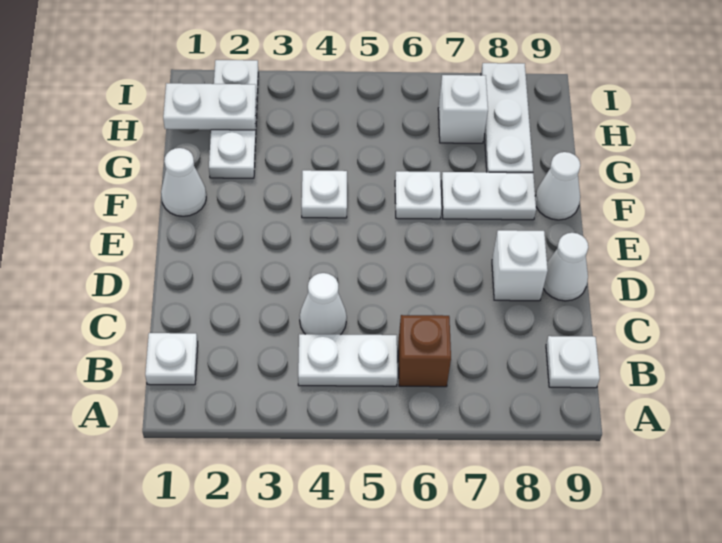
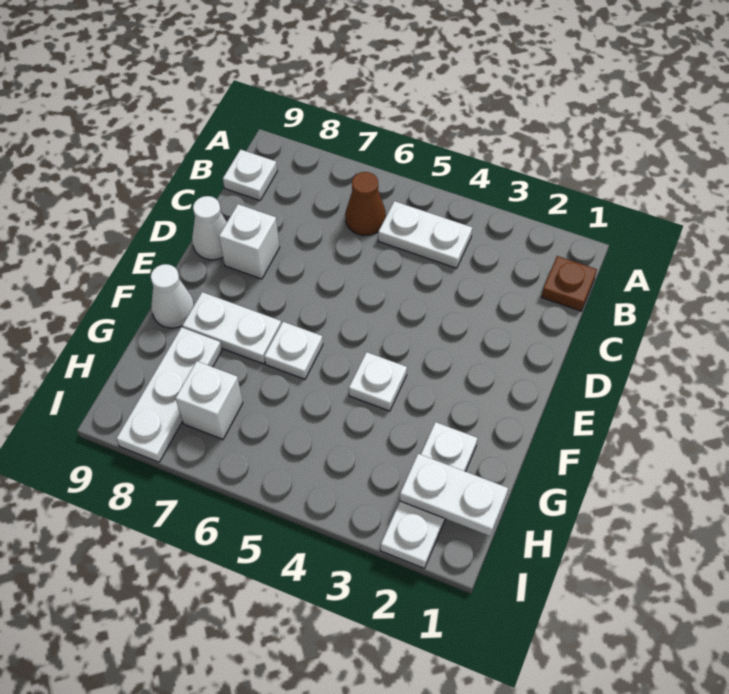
white plate B1 level 1 -> brown plate B1 level 1
brown brick B6 level 1 -> brown cone B6 level 1
white cone C4 level 1 -> none
white cone F1 level 1 -> none

